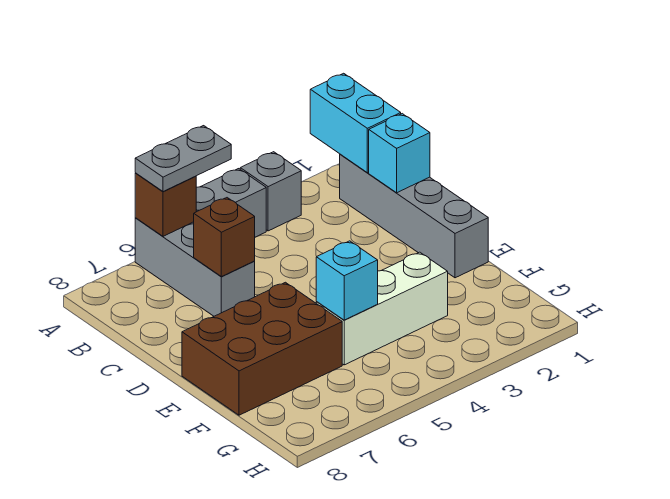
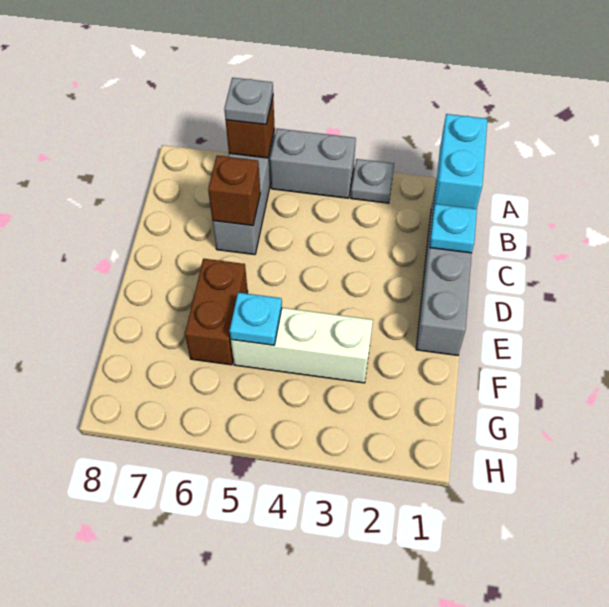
grey brick A3 level 1 -> grey plate A3 level 1
grey plate A5:A6 level 3 -> grey plate A6 level 3
cyan brick C1 level 2 -> cyan plate C1 level 2
brown brick E6:F8 level 1 -> brown brick E6:F6 level 1
cyan brick F5 level 2 -> cyan plate F5 level 2

